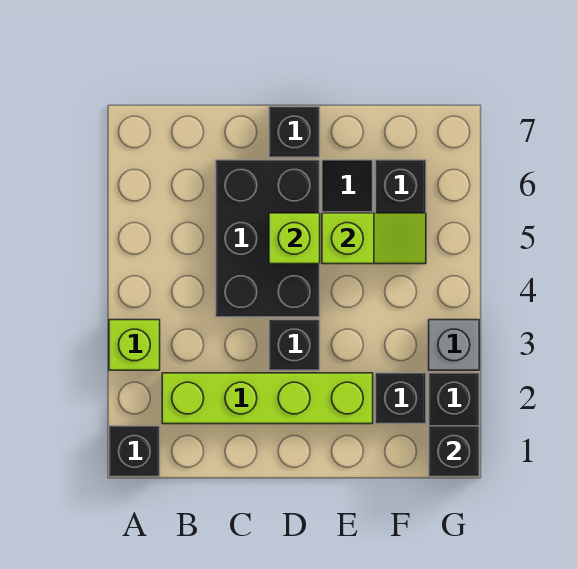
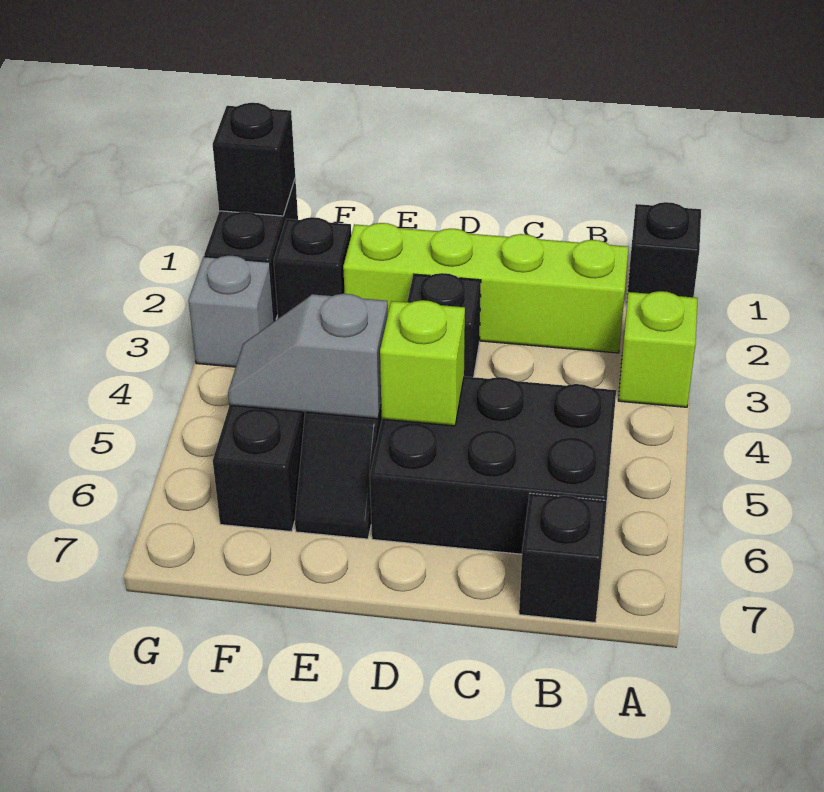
black brick C4:D6 level 1 -> black brick B5:D6 level 1
black brick D7 level 1 -> black brick B7 level 1
lime slope E5:F5 level 2 top E -> grey slope E5:F5 level 2 top E

